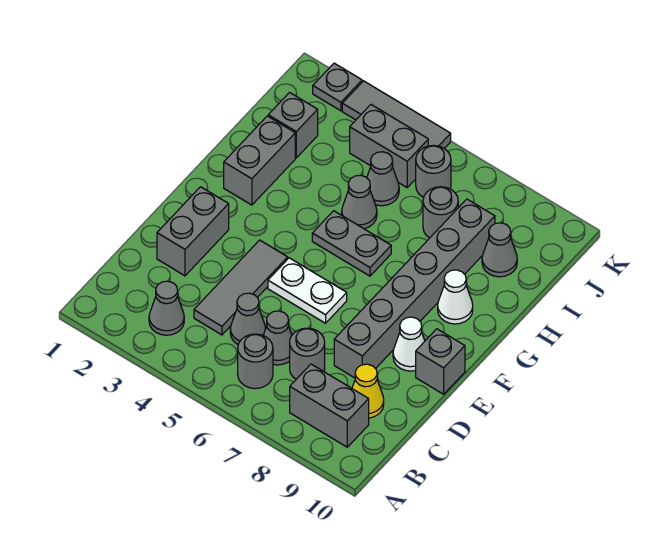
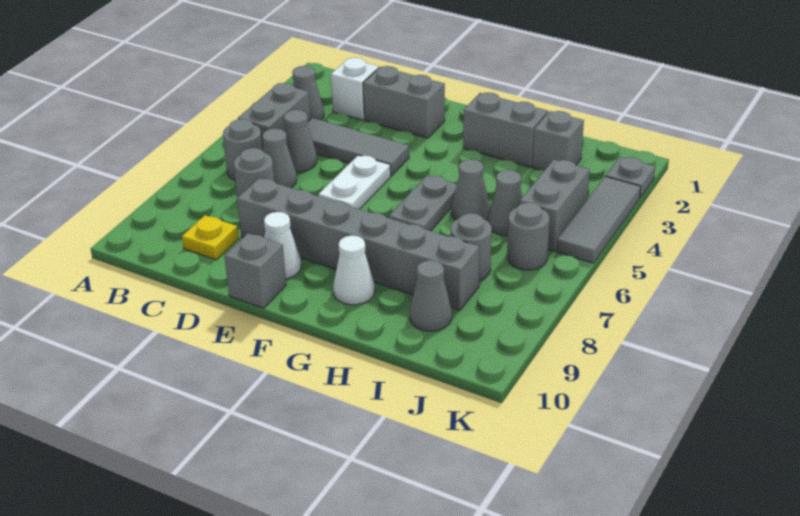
grey brick B8:B9 level 1 -> grey brick B4:B5 level 1
none -> white brick C2 level 1
yellow cone C9 level 1 -> yellow plate C9 level 1

